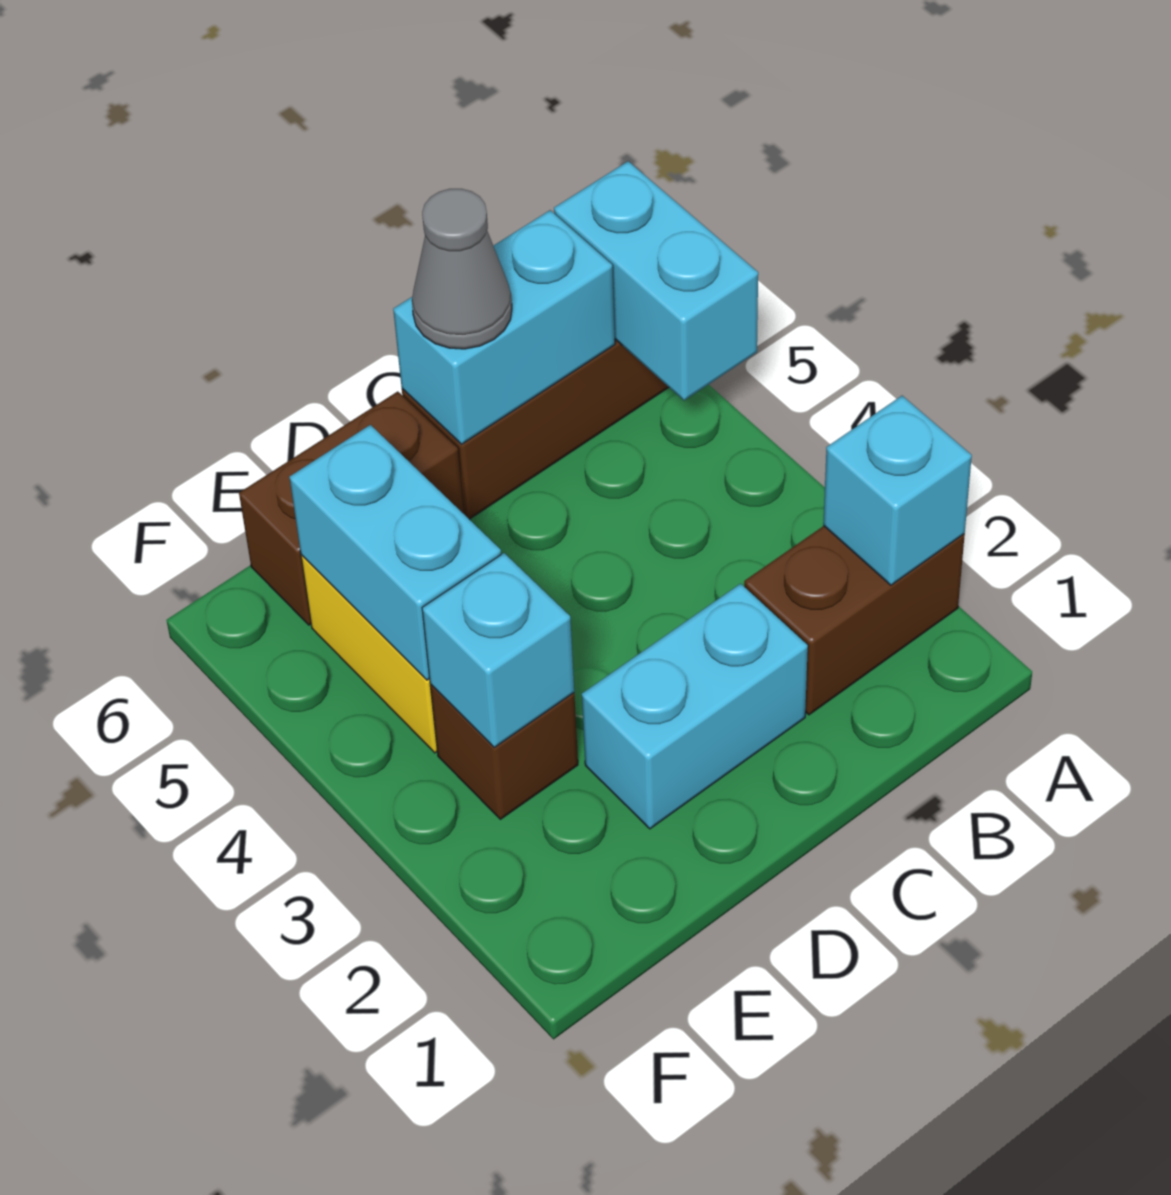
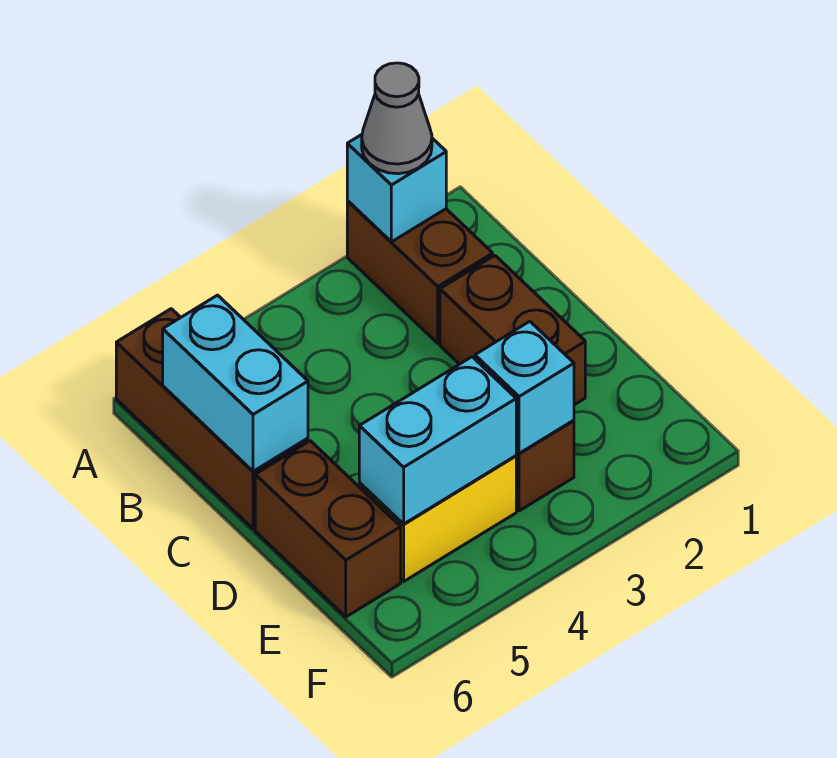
cyan brick A5:A6 level 2 -> none
cyan brick C2:D2 level 1 -> brown brick C2:D2 level 1
grey cone C6 level 3 -> grey cone A2 level 3

